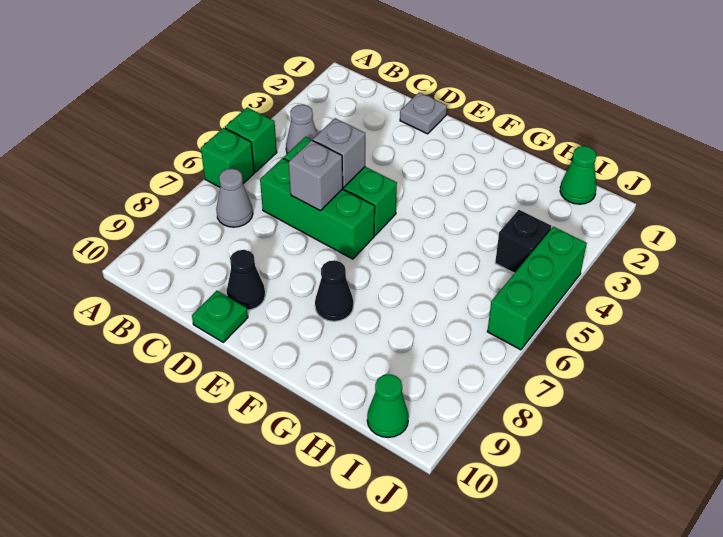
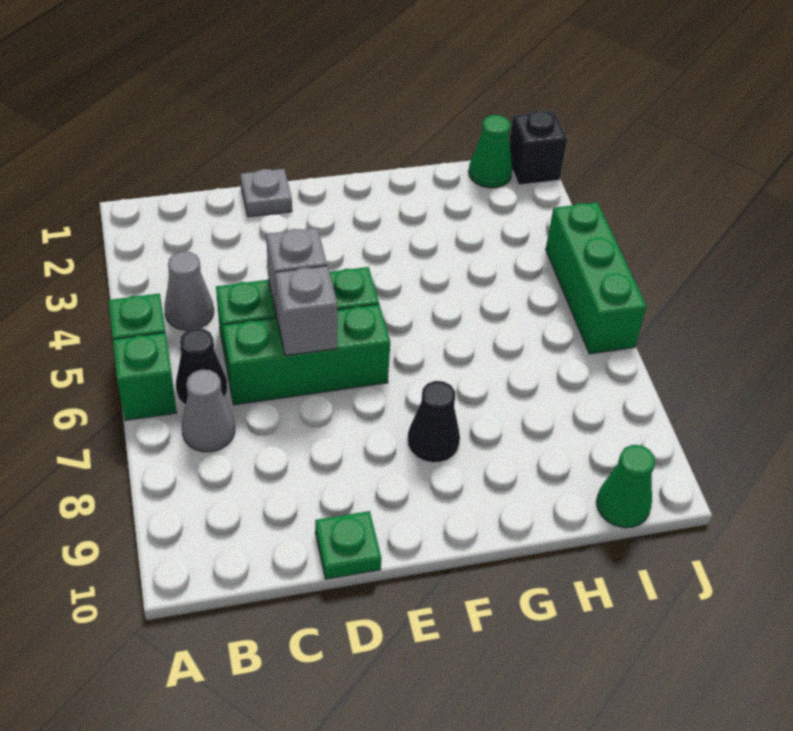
black cone D9 level 1 -> black cone B6 level 1
black brick I4 level 1 -> black brick J1 level 1

